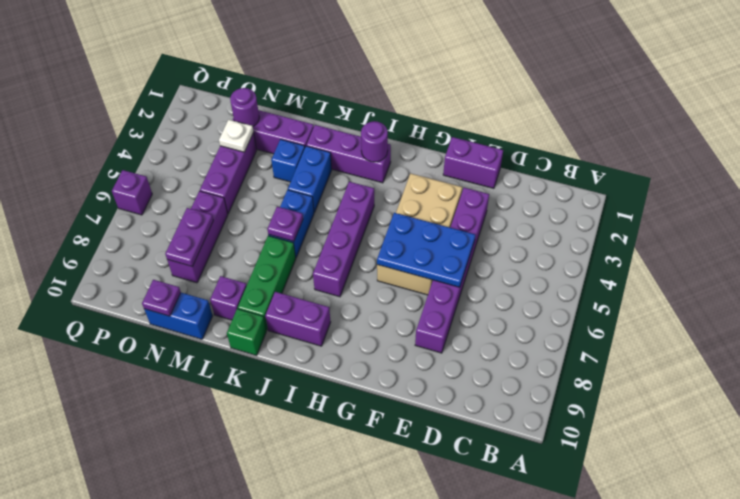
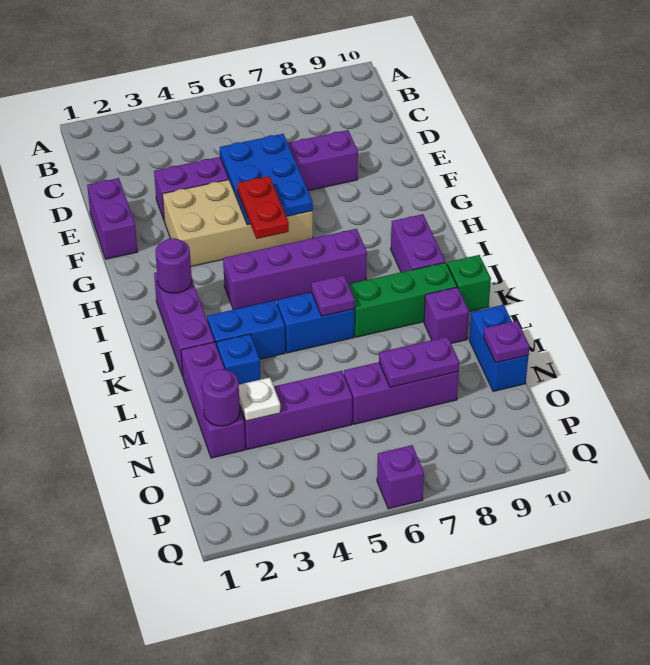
none -> red plate G5:H5 level 3

